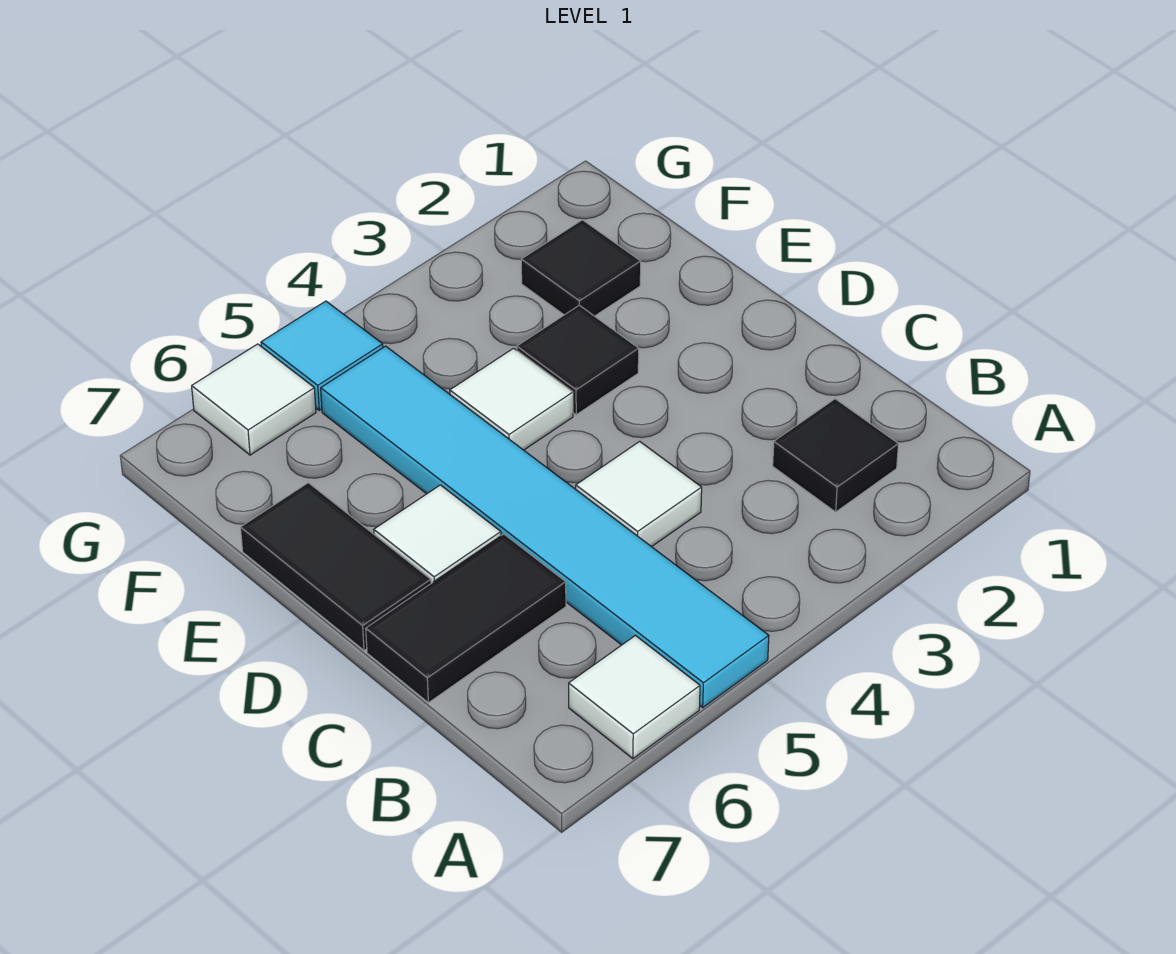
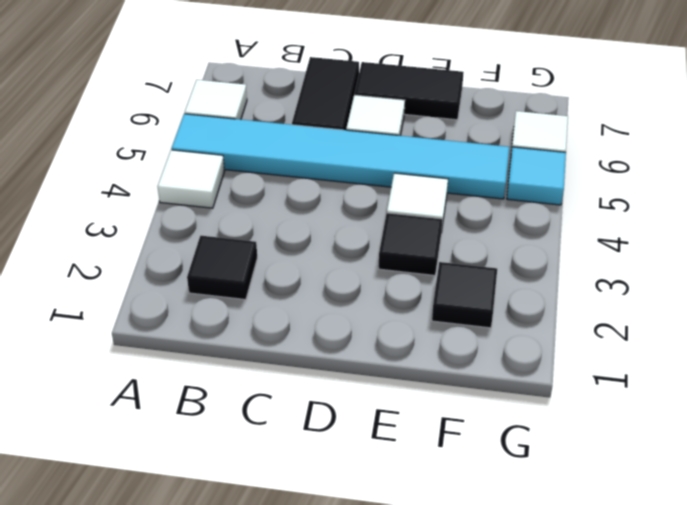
white tile C4 level 1 -> white tile A4 level 1

